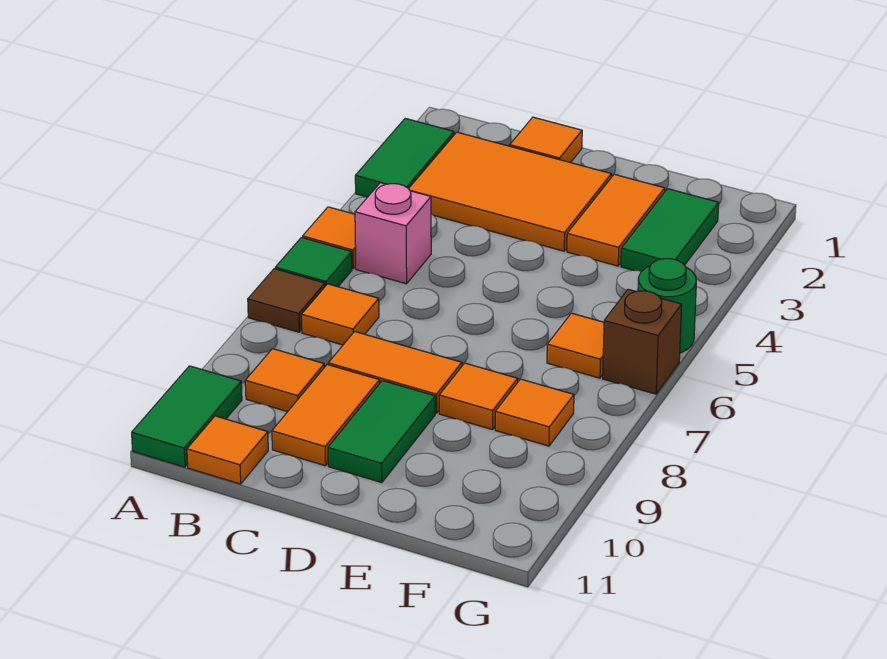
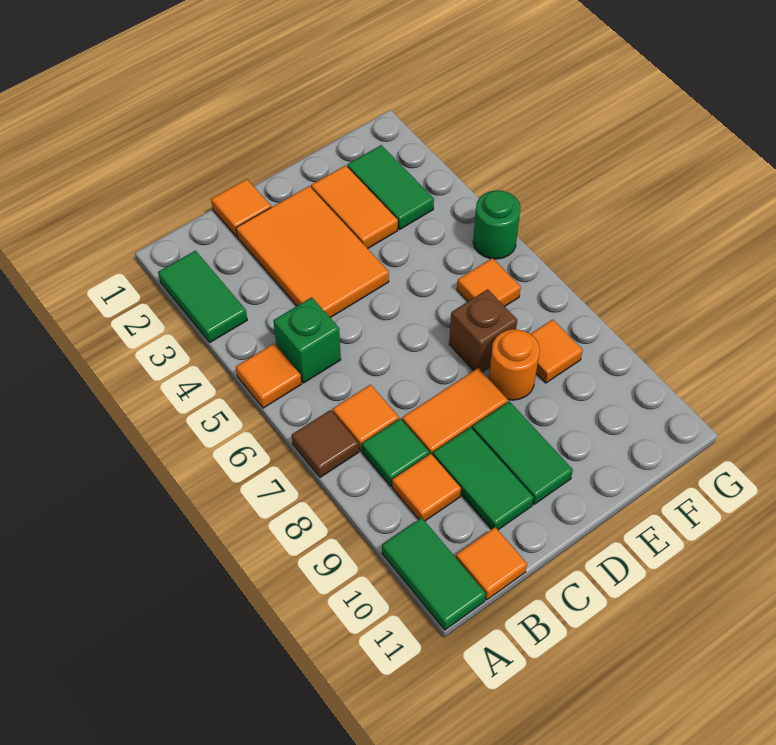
green tile A6 level 1 -> green tile B8 level 1
orange tile B2:D3 level 1 -> orange tile C2:D4 level 1
pink brick B5 level 1 -> green brick B5 level 1
orange tile C9:C10 level 1 -> green tile C9:C10 level 1
orange tile E8 level 1 -> orange round brick E8 level 1
brown brick G6 level 1 -> brown brick E7 level 1

